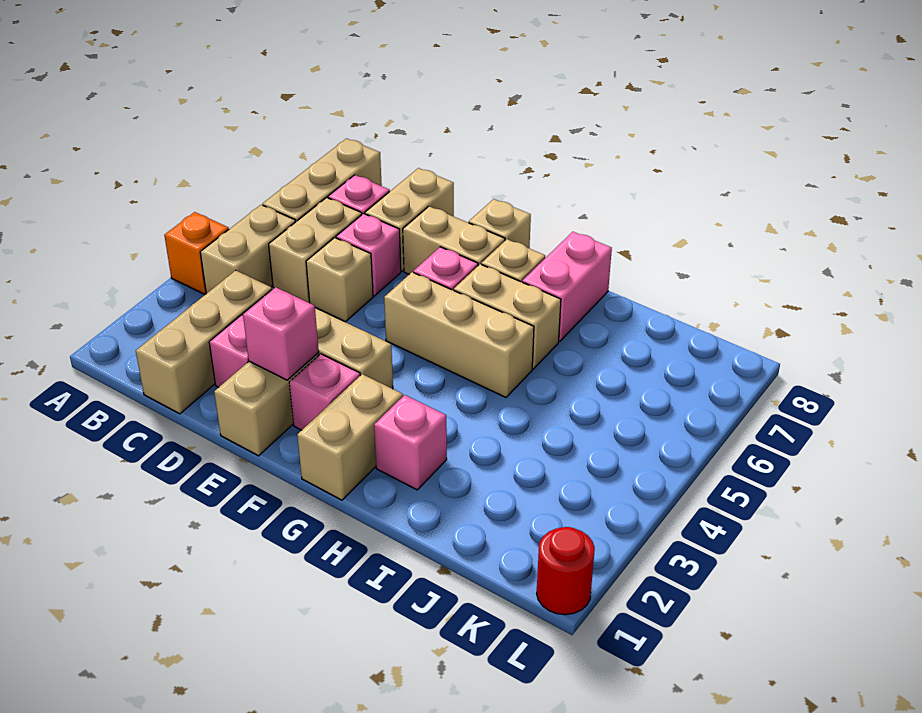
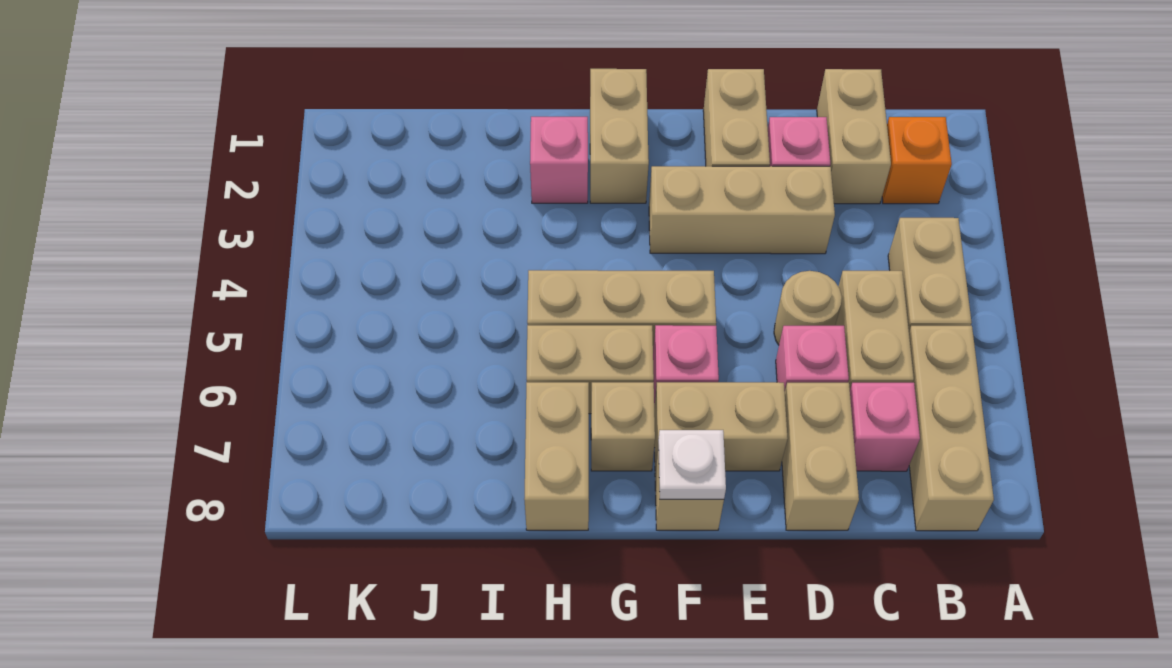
orange brick A4 level 1 -> orange brick B2 level 1
tan brick C1:C3 level 1 -> tan brick C1:C2 level 1
tan brick D5 level 1 -> tan round brick D5 level 1
pink brick E2 level 2 -> none
pink brick F2 level 1 -> none
none -> white plate F8 level 2
pink brick H7:H8 level 1 -> tan brick H7:H8 level 1
red round brick L1 level 1 -> none

